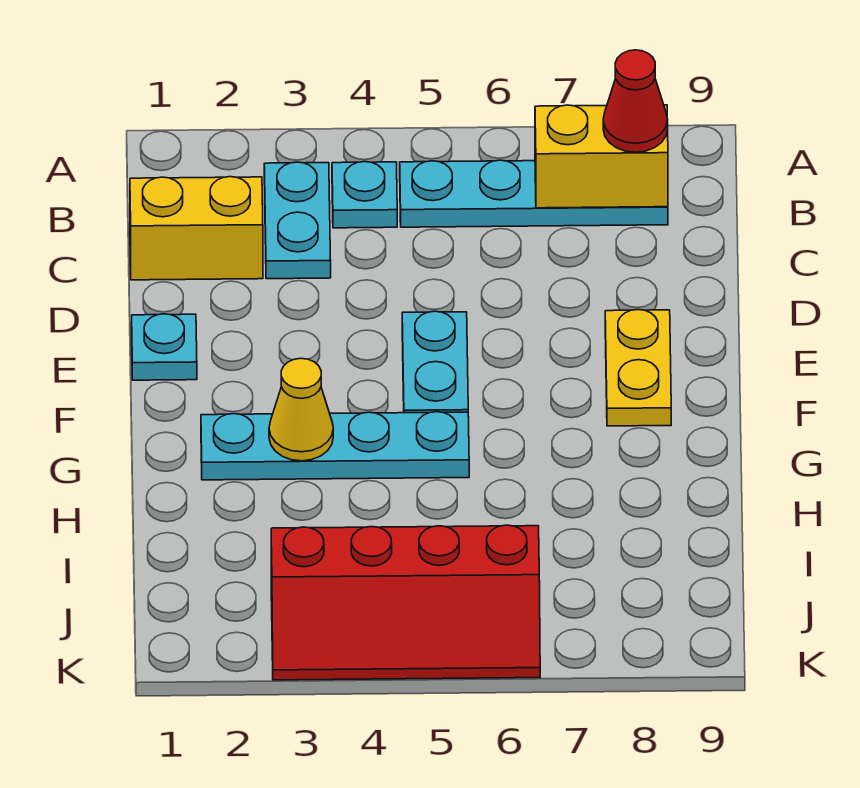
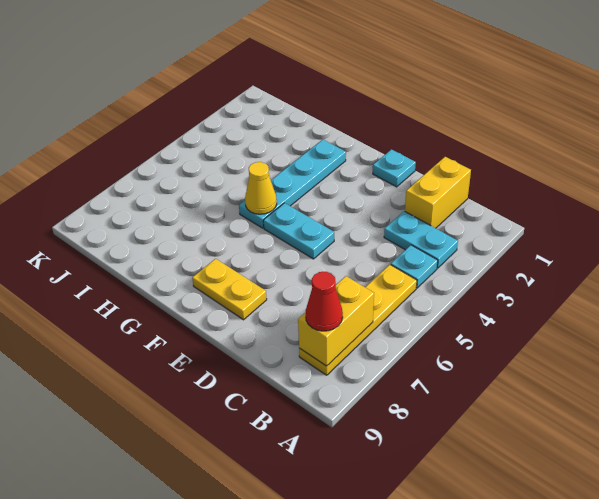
cyan plate B5:B8 level 1 -> yellow plate B5:B8 level 1
yellow cone G3 level 2 -> yellow cone G5 level 2
red slope J3:K6 level 1 top J -> none

